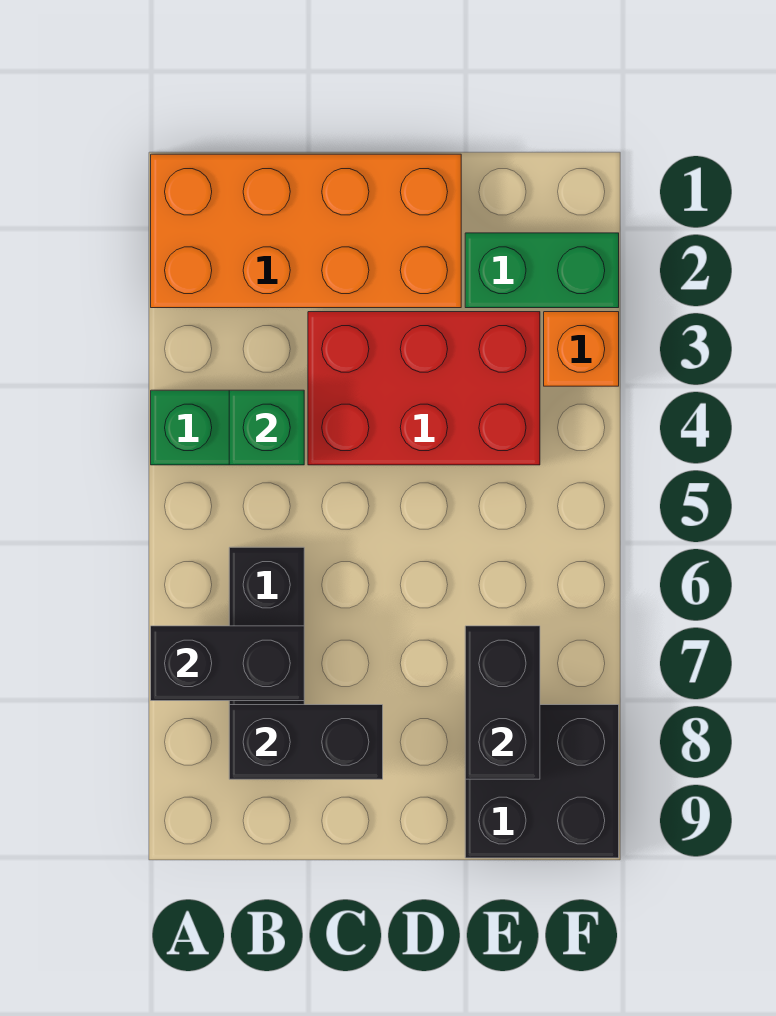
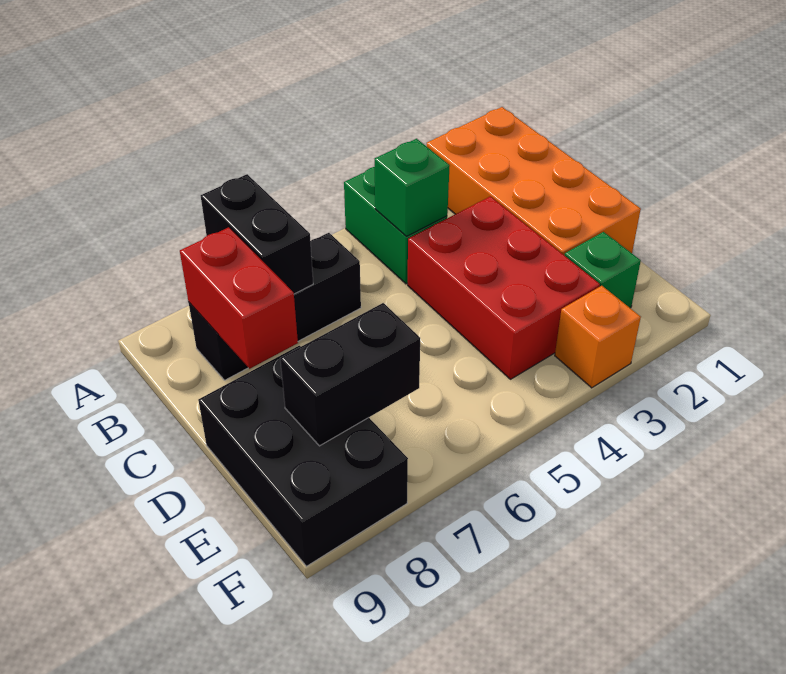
black brick B8:C8 level 2 -> red brick B8:C8 level 2
green brick E2:F2 level 1 -> green brick E2 level 1
black brick E8:F9 level 1 -> black brick D8:F9 level 1

